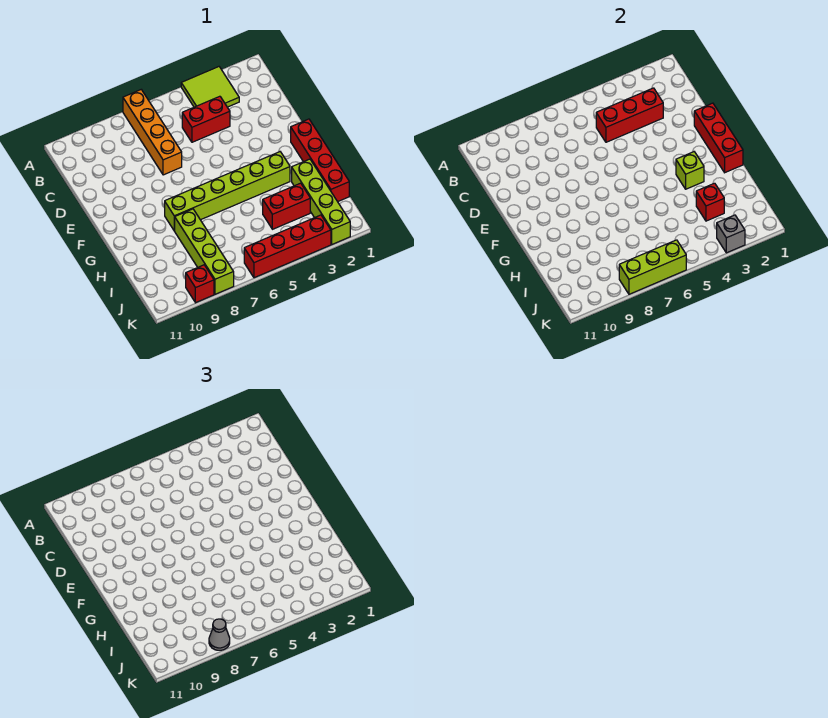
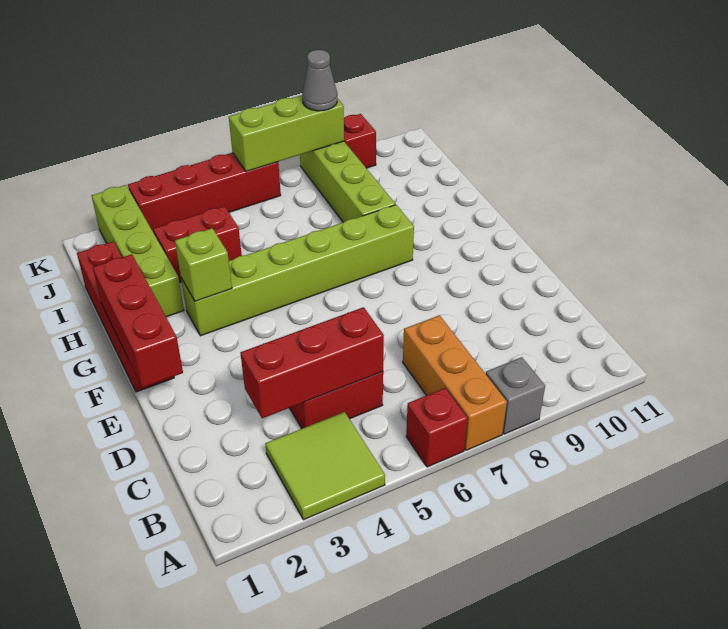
orange brick A7:D7 level 1 -> orange brick A7:C7 level 1
red brick I3 level 2 -> red brick A6 level 1
grey brick K3 level 2 -> grey brick A8 level 1

